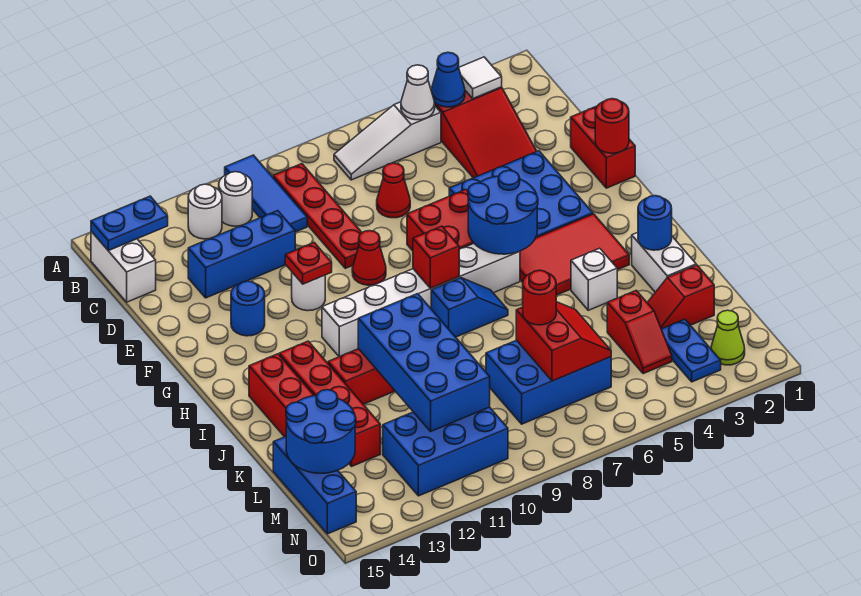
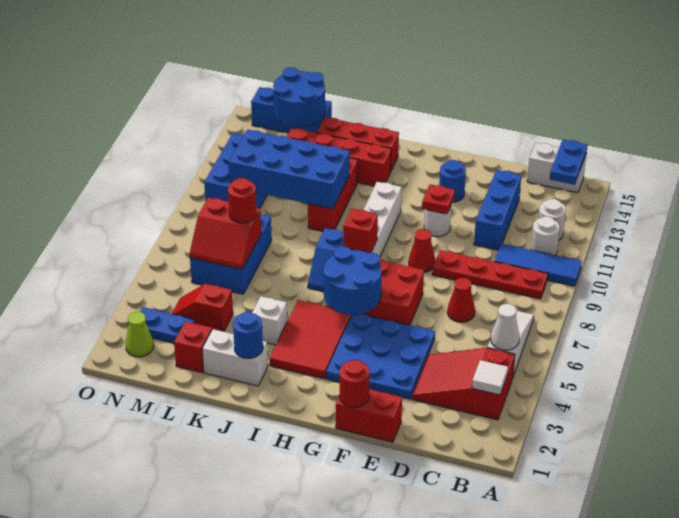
blue cone B4 level 2 -> none

